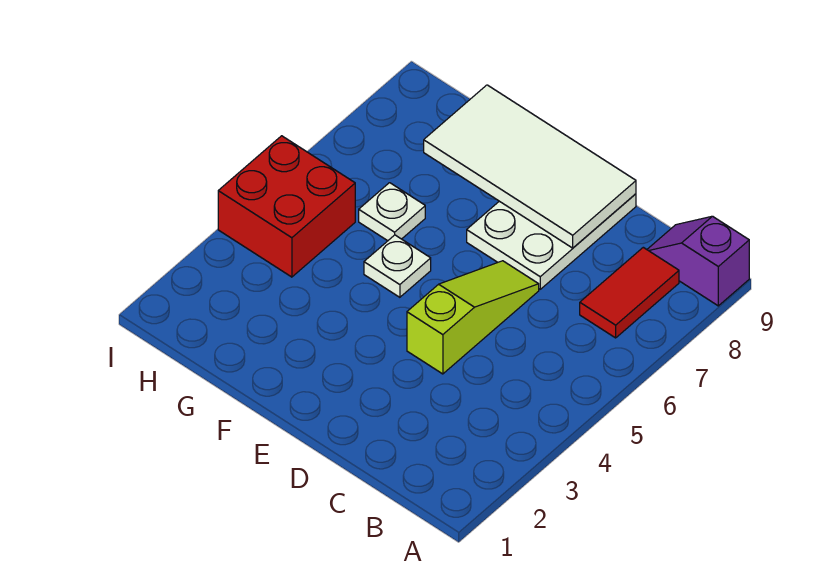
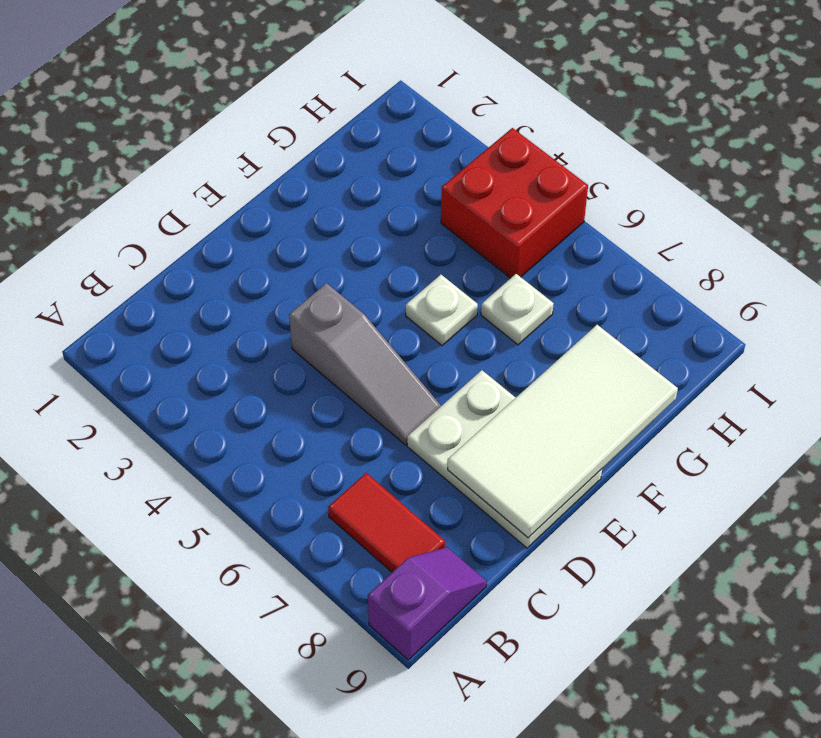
lime slope D4:D6 level 1 top 4 -> grey slope D4:D6 level 1 top 4

